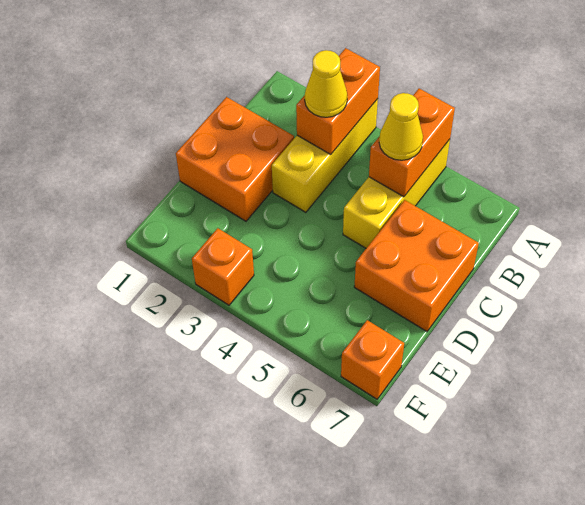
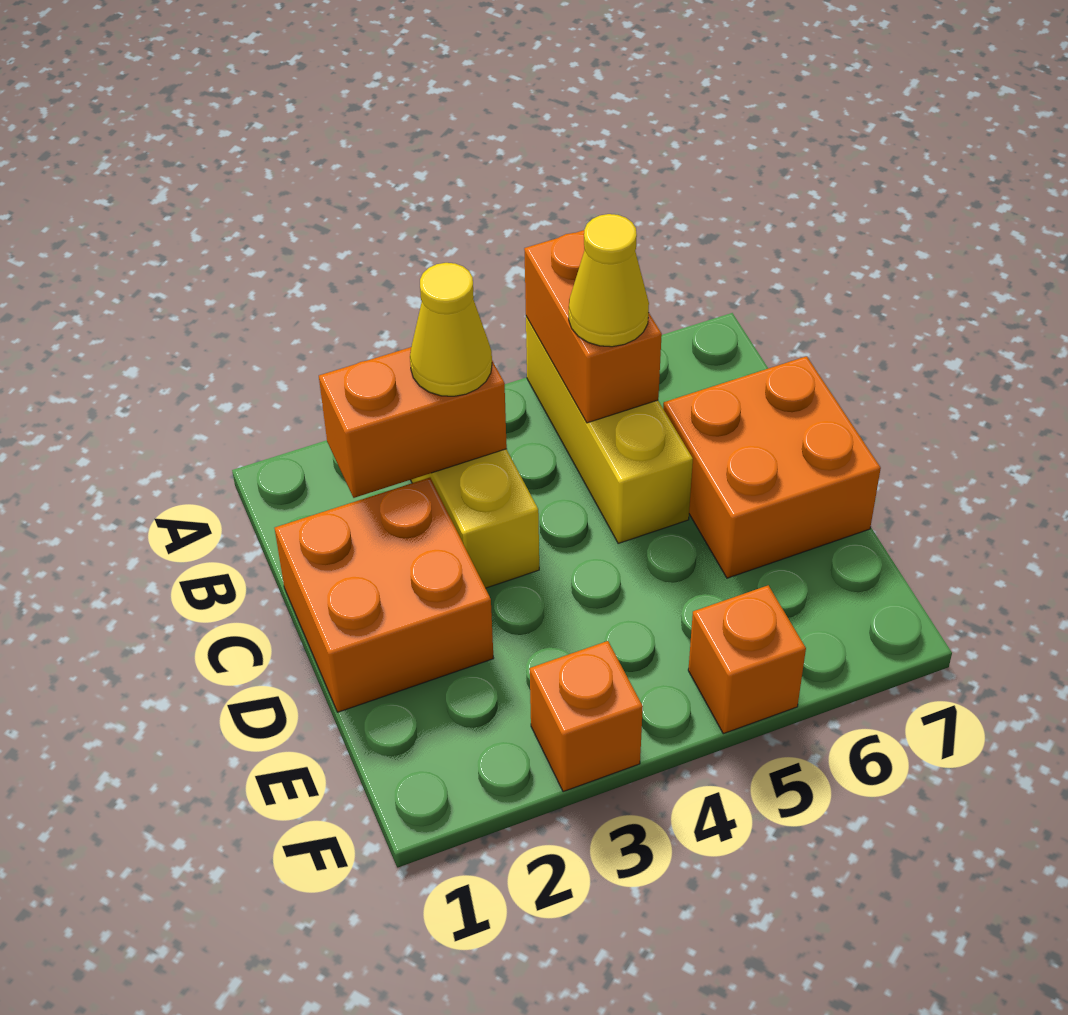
orange brick A3:B3 level 2 -> orange brick B2:B3 level 2
orange brick F7 level 1 -> orange brick F5 level 1

